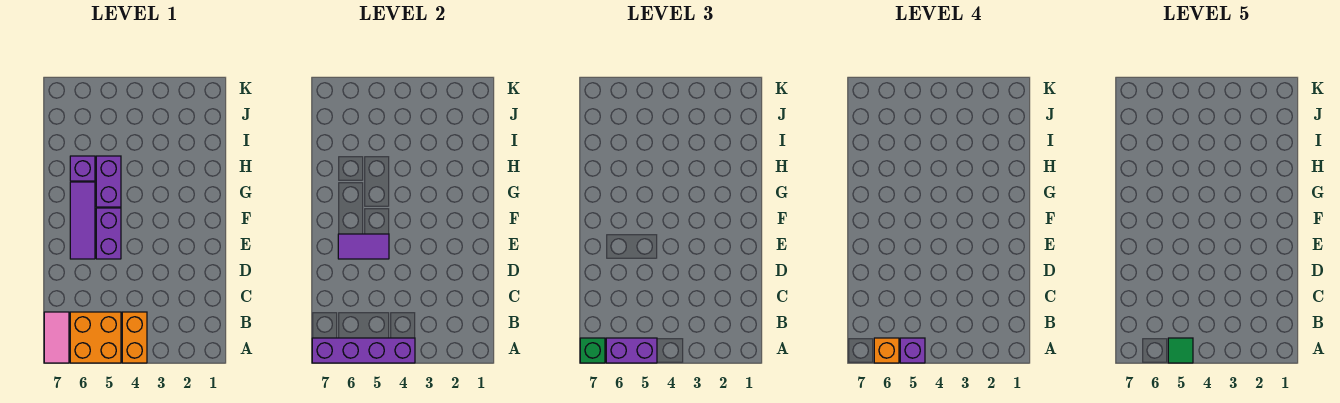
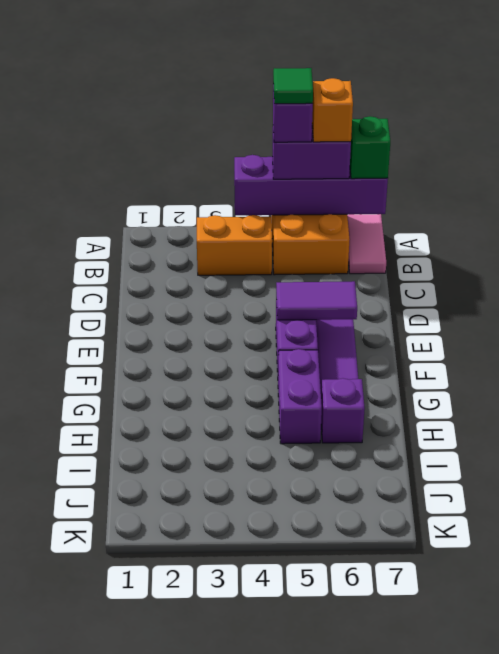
orange brick A4:B4 level 1 -> orange brick B3:B4 level 1

